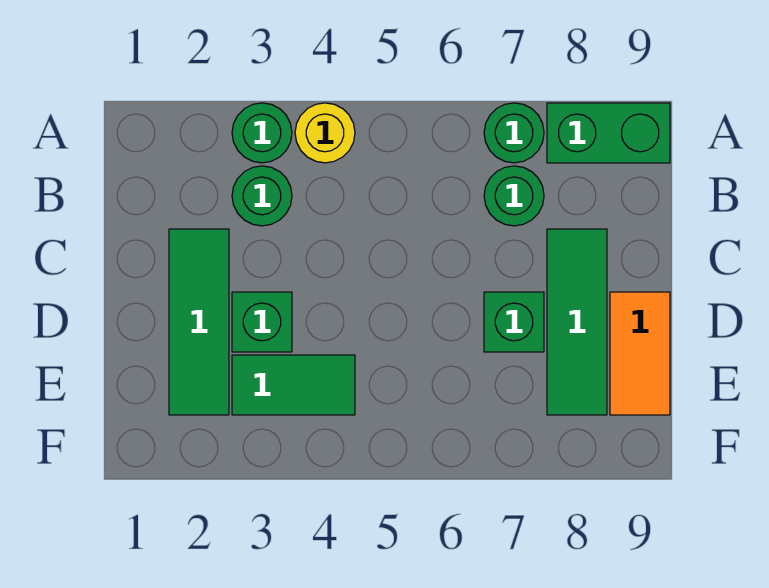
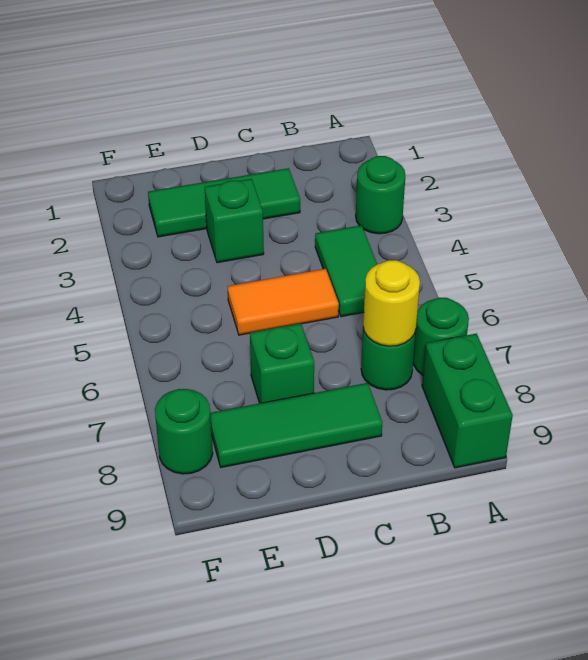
yellow round brick A4 level 1 -> yellow round brick B7 level 2
green round brick B3 level 1 -> green round brick F8 level 1
orange tile D9:E9 level 1 -> orange tile C5:D5 level 1
green tile E3:E4 level 1 -> green tile B4:B5 level 1

